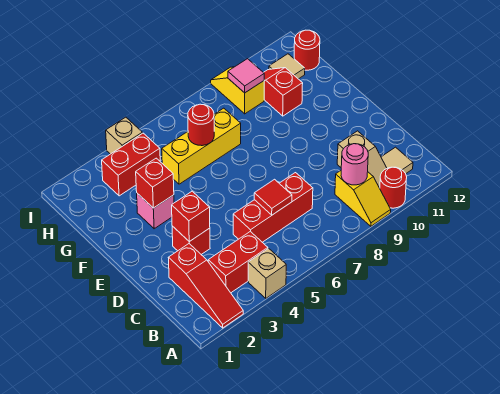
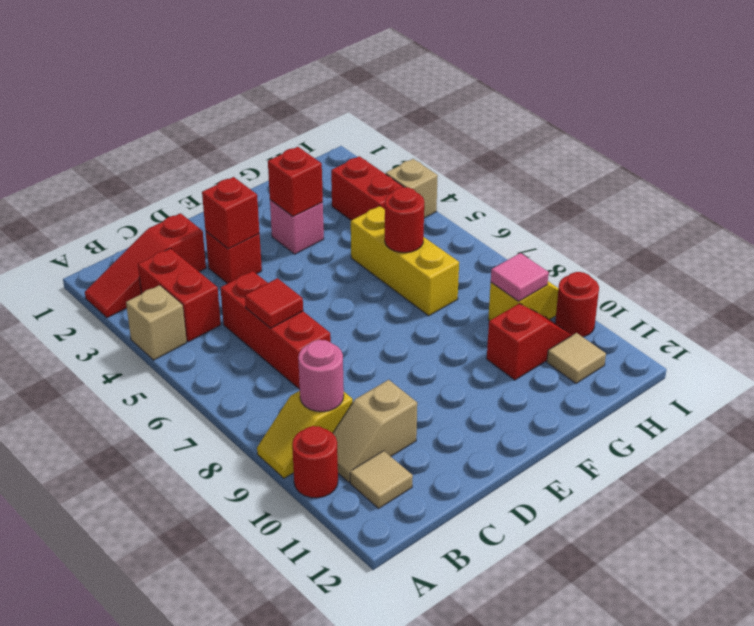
red round brick H12 level 1 -> red round brick I10 level 1

